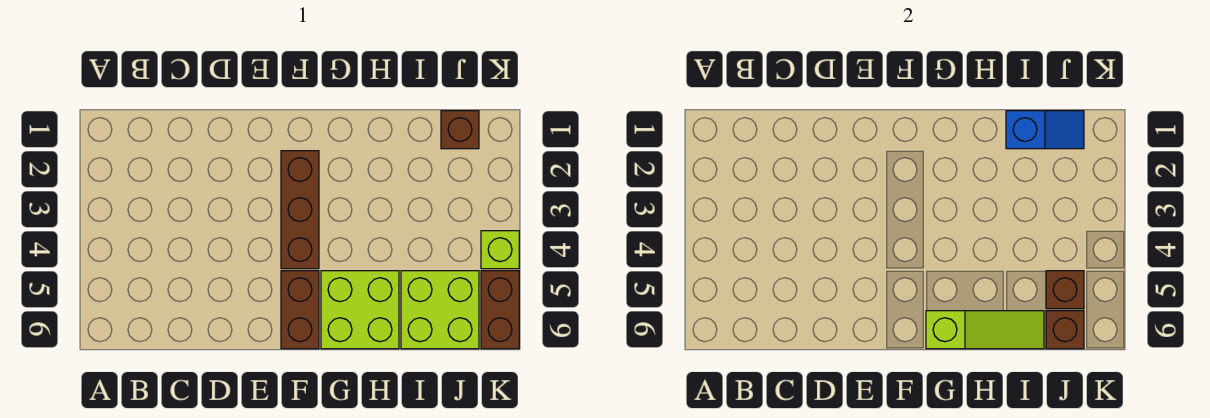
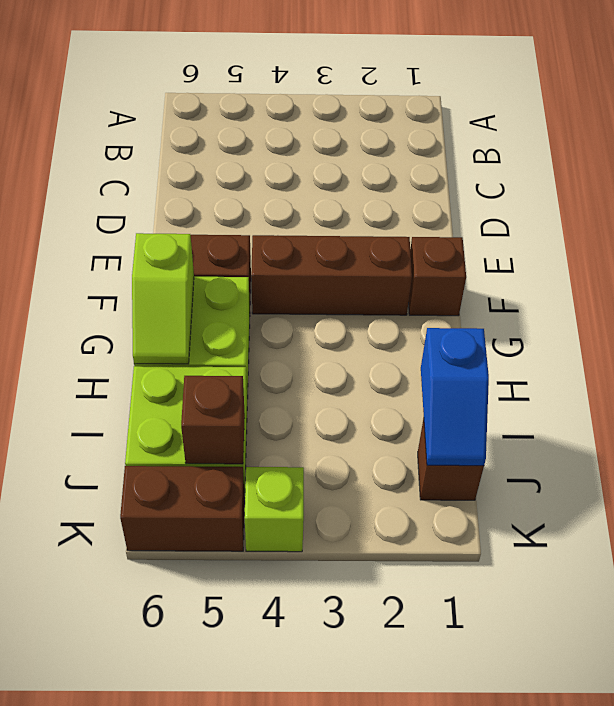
lime slope G6:I6 level 2 top G -> lime slope G6:H6 level 2 top G
brown brick J6 level 2 -> brown brick F1 level 1

